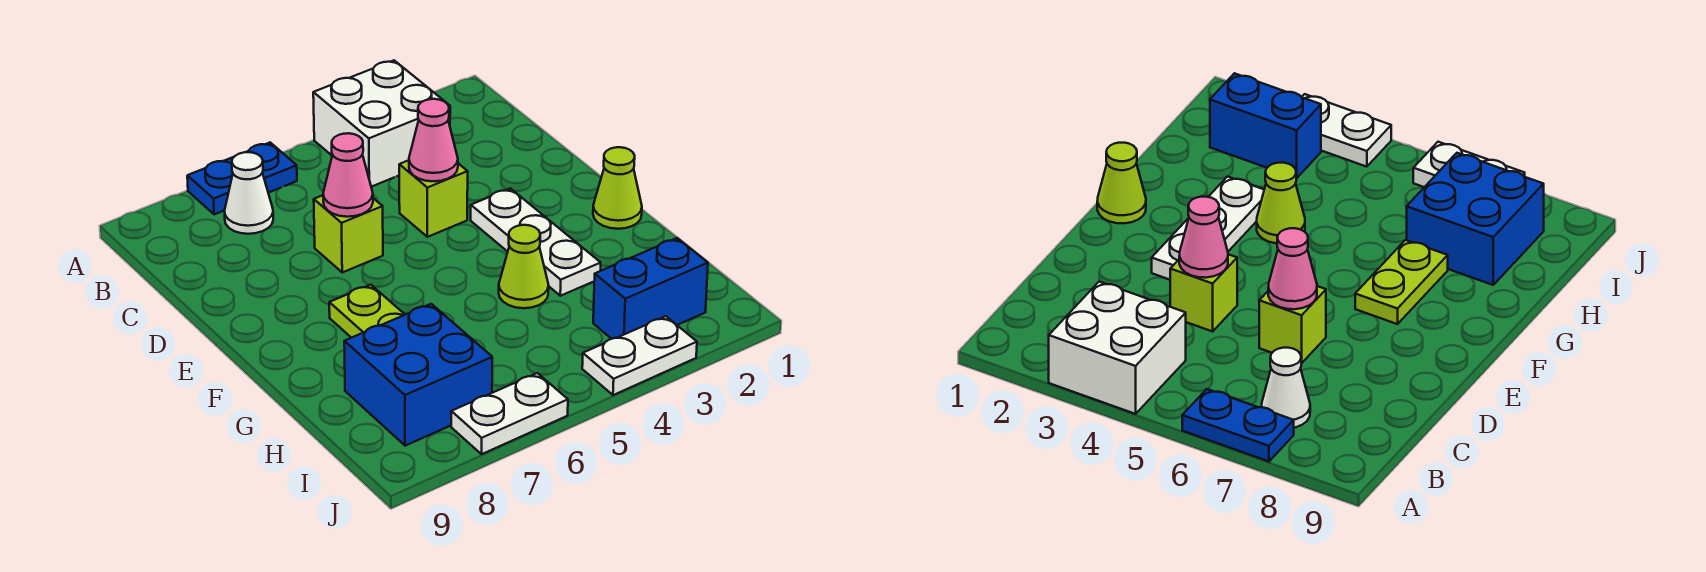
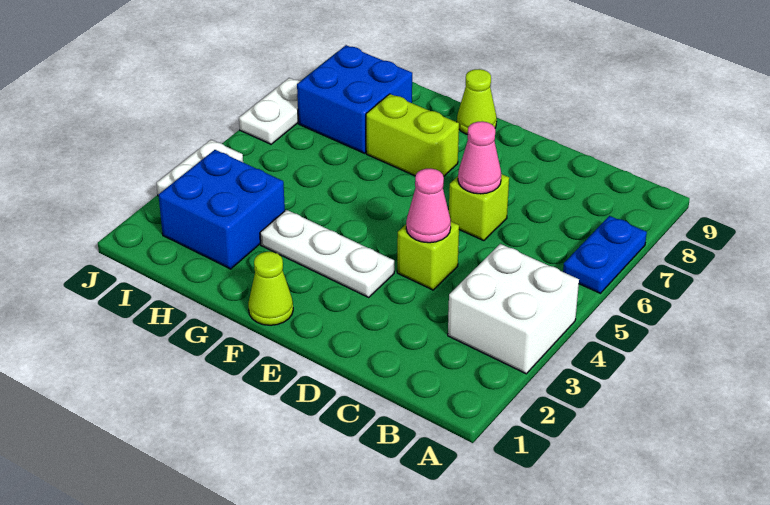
white cone B7 level 1 -> none
lime plate F7:G7 level 1 -> lime brick F7:G7 level 1
lime cone G4 level 1 -> lime cone F9 level 1
blue brick I2:I3 level 1 -> blue brick H2:I3 level 1

